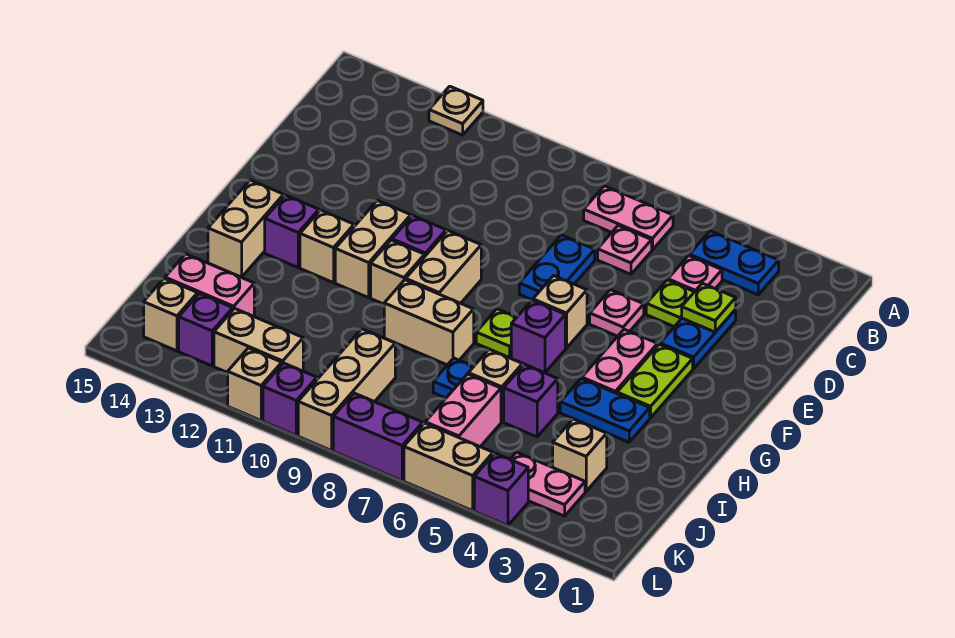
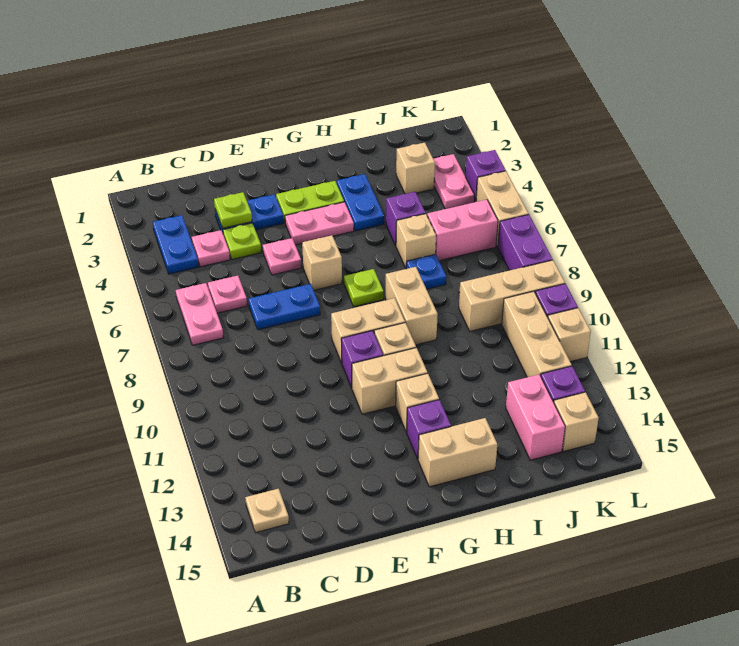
tan plate A12 level 1 -> tan plate B14 level 1
purple brick G6 level 1 -> none
tan brick K11:K12 level 1 -> tan brick K10:K12 level 1

